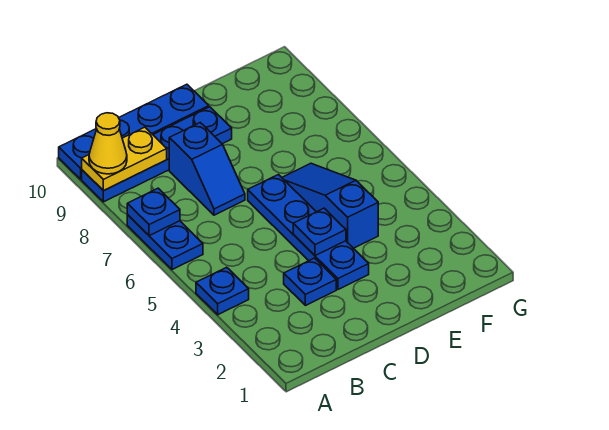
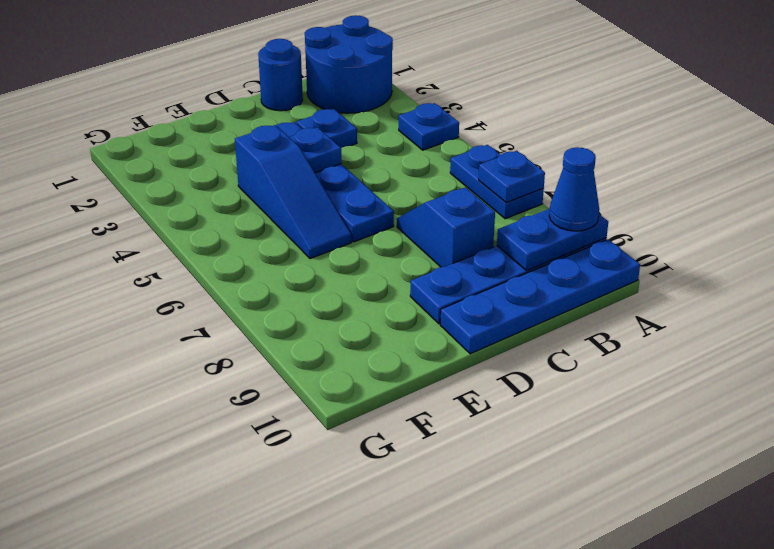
none -> blue round brick A1:B2 level 1
yellow plate A9:B9 level 2 -> blue plate A9:B9 level 2
yellow cone A9 level 3 -> blue cone A9 level 3
none -> blue round brick C1 level 1

